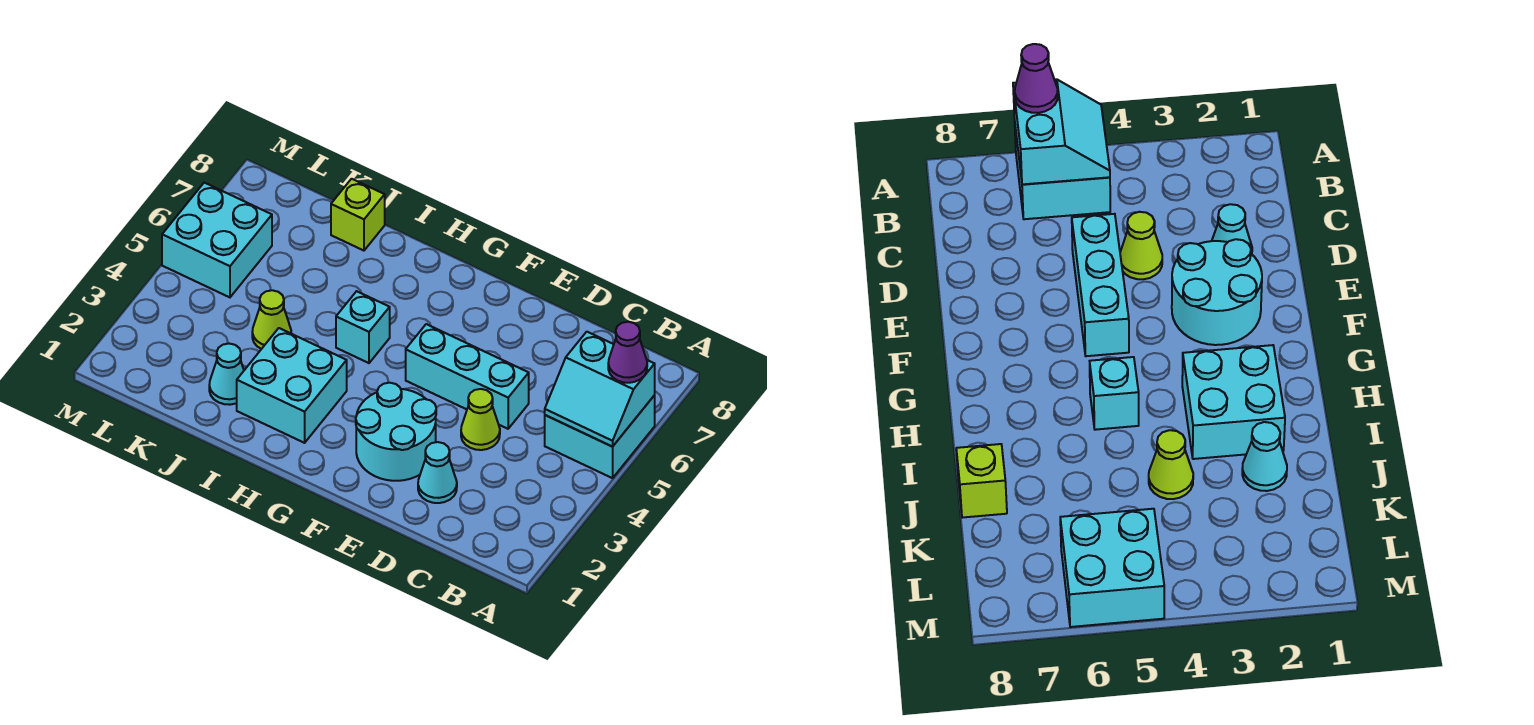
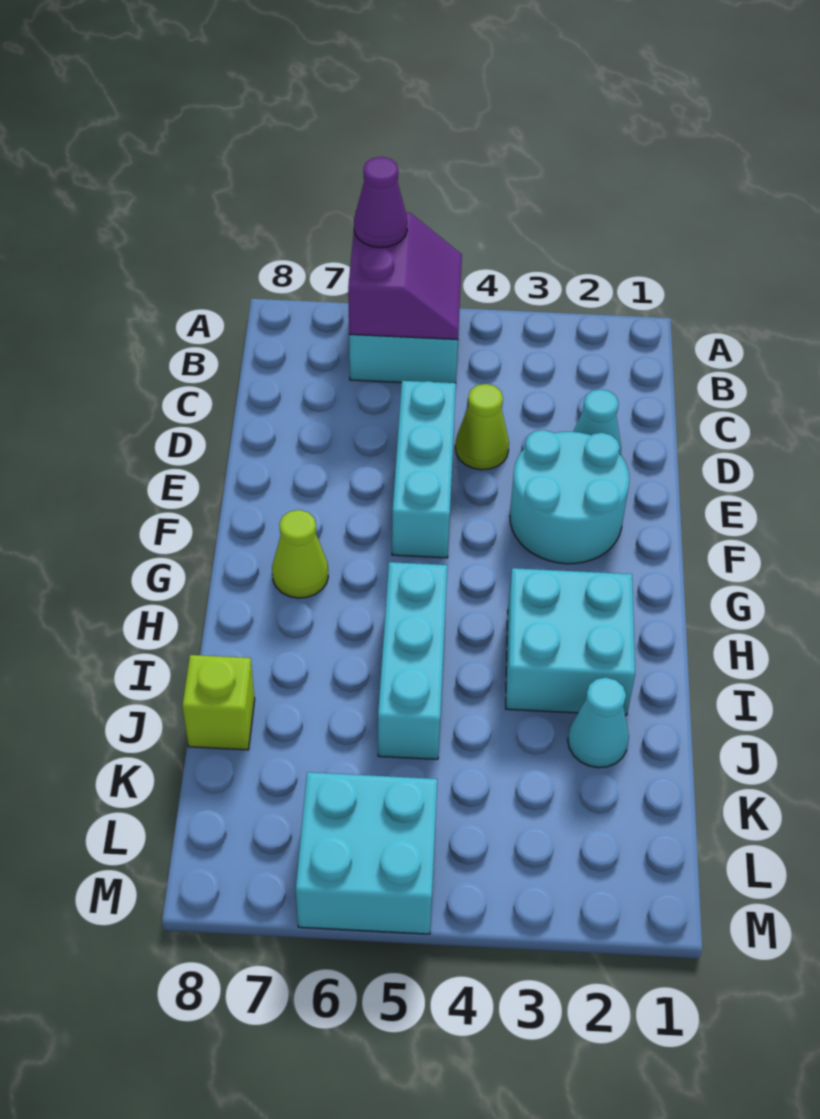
cyan slope A5:B6 level 2 top 6 -> purple slope A5:B6 level 2 top 6
cyan brick H5 level 1 -> cyan brick H5:J5 level 1
lime cone J4 level 1 -> lime cone G7 level 1

